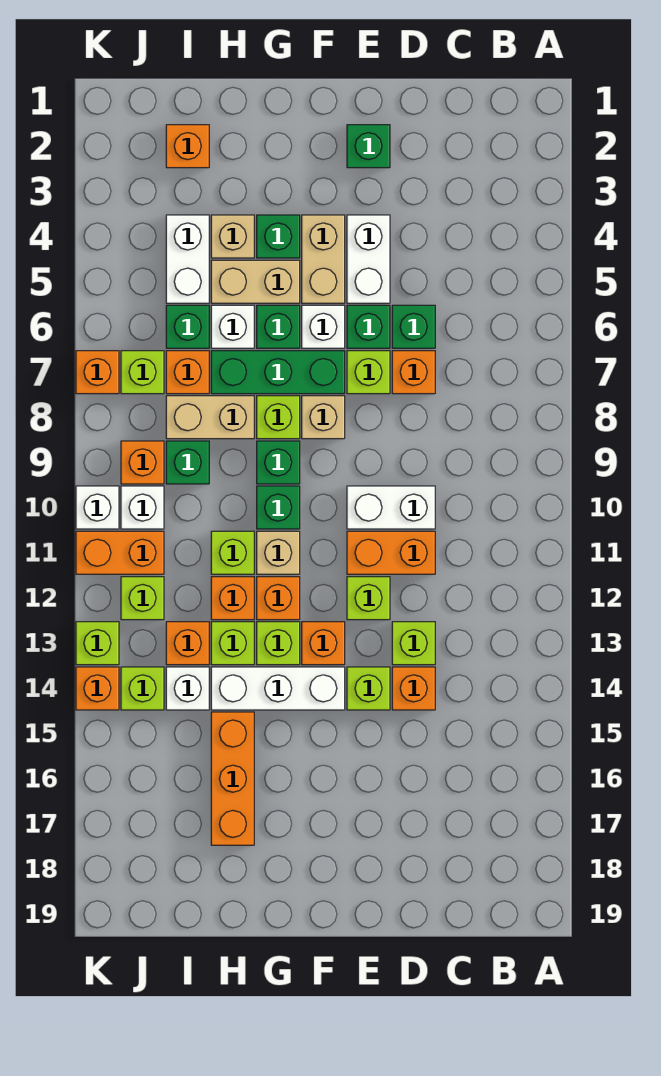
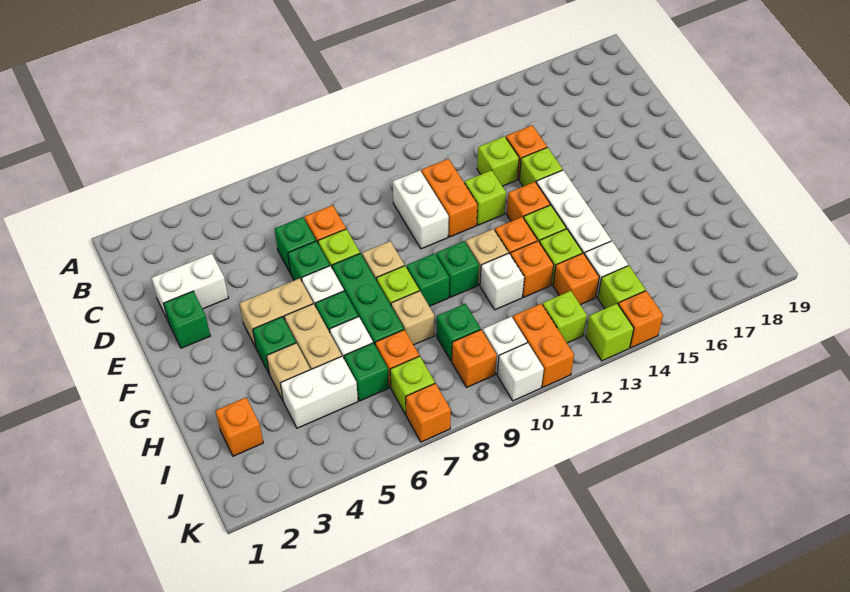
white brick E4:E5 level 1 -> white brick D2:D3 level 1
tan brick H8:I8 level 1 -> tan brick H8 level 1
lime brick H11 level 1 -> white brick H11 level 1
orange brick H15:H17 level 1 -> none

